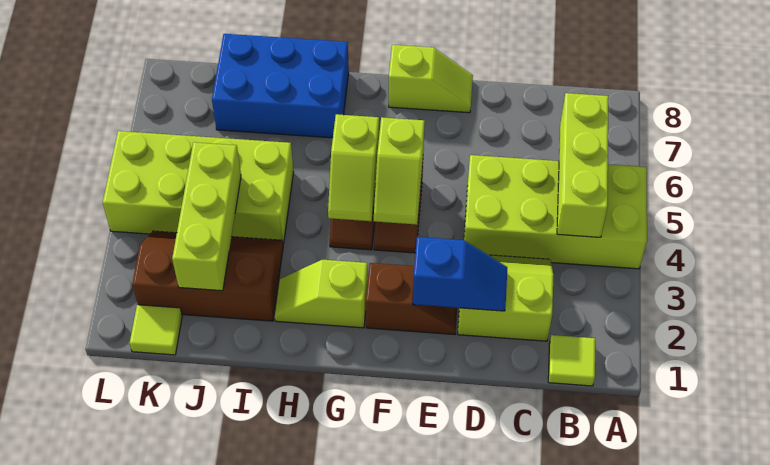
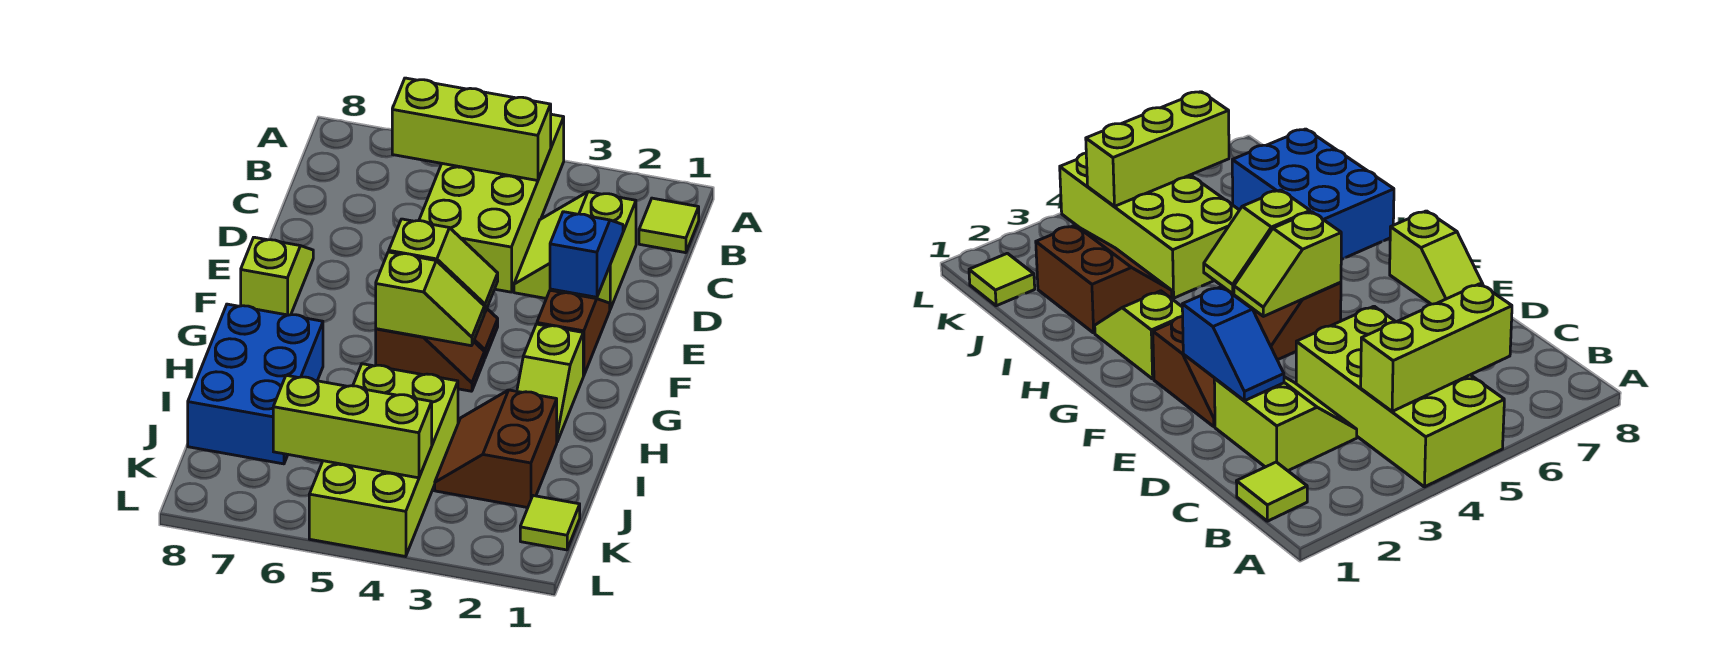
brown slope I2:K3 level 1 top 2 -> brown slope I2:J3 level 1 top 2
lime brick J2:J4 level 2 -> lime brick K4:K6 level 2

